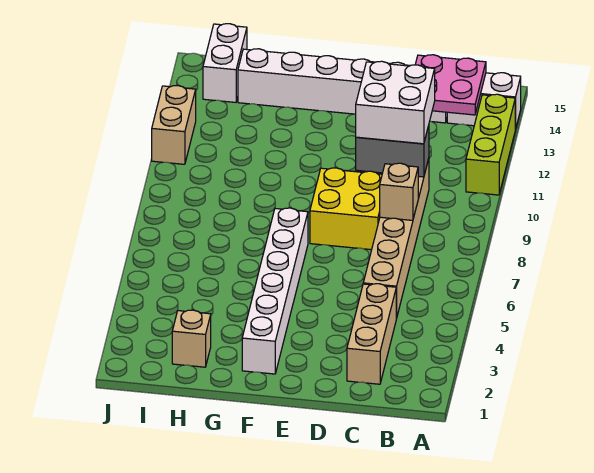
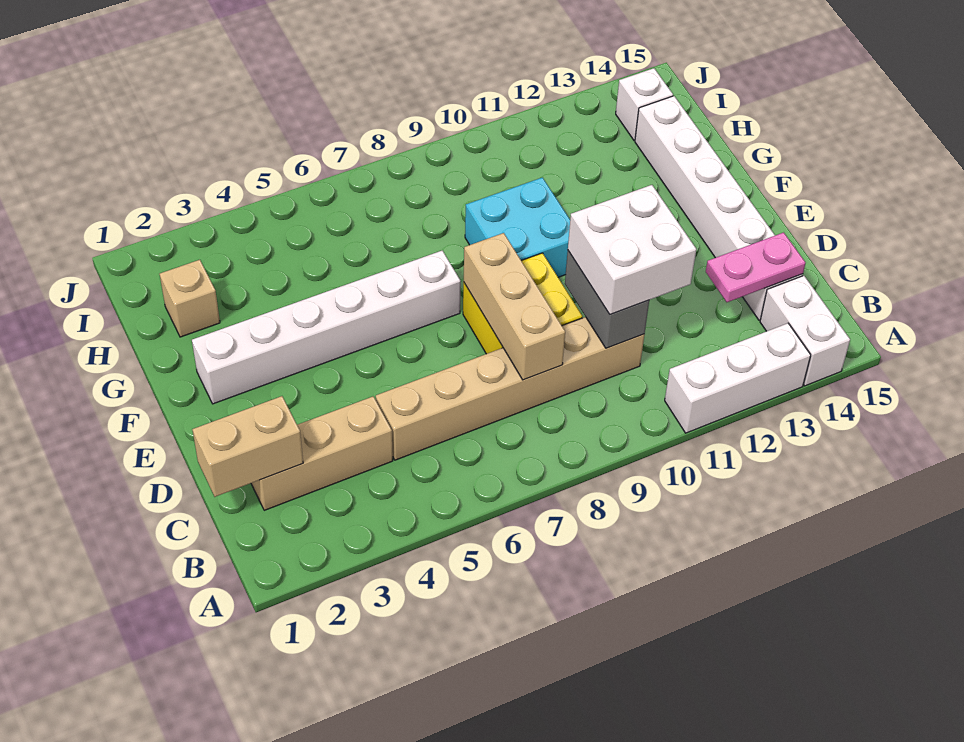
lime brick A11:A13 level 1 -> white brick A11:A13 level 1
pink plate B13:C14 level 2 -> pink plate C13:C14 level 2
tan brick C8 level 2 -> tan brick C8:E8 level 2
none -> cyan brick F9:G10 level 1
white brick I14:I15 level 1 -> white brick I14 level 1
tan brick J11:J12 level 1 -> tan brick C1:C2 level 2

